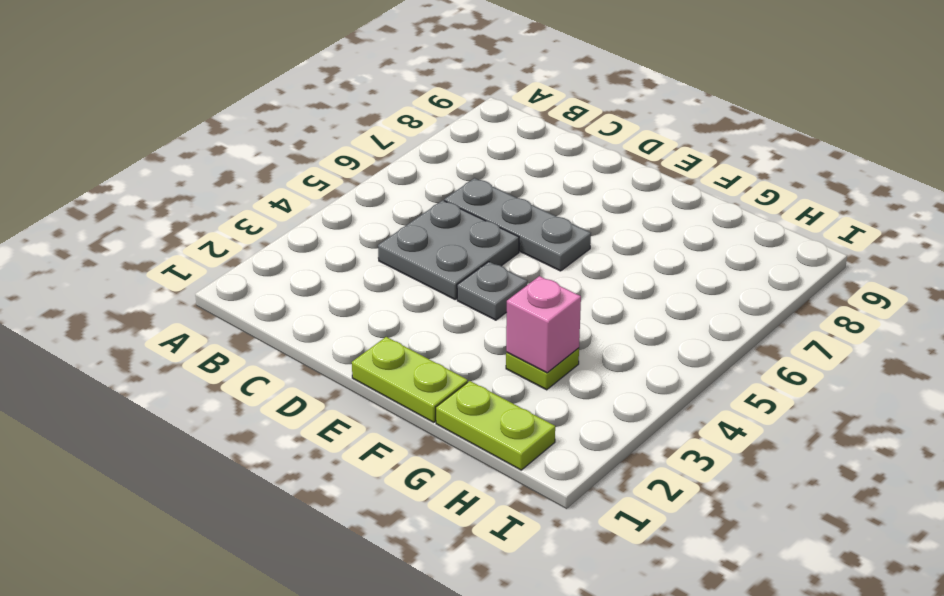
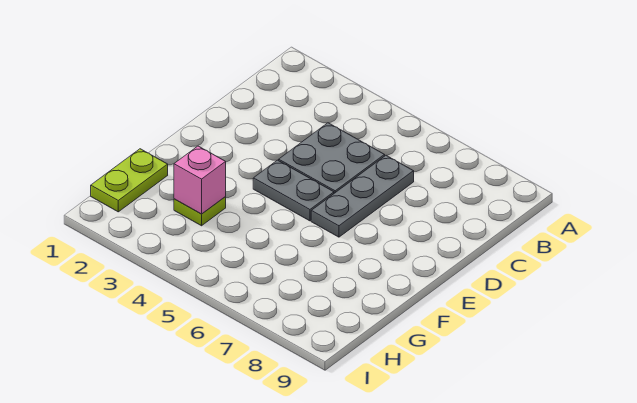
lime plate E1:F1 level 1 -> none
grey plate E4 level 1 -> grey plate E4:E5 level 1

